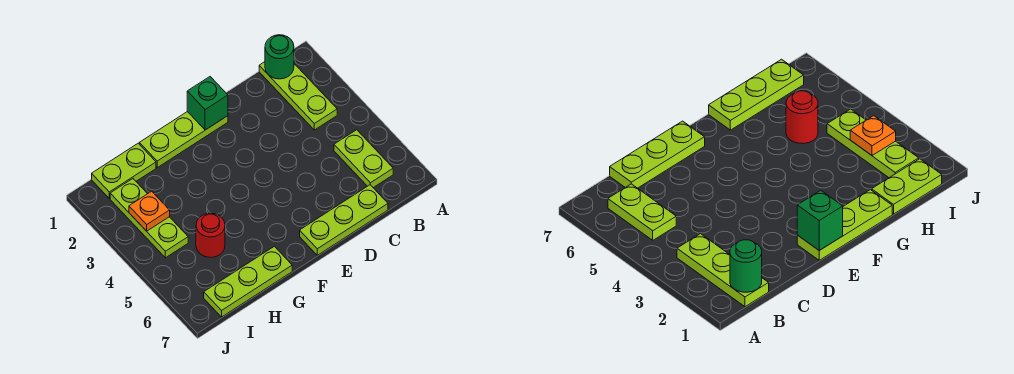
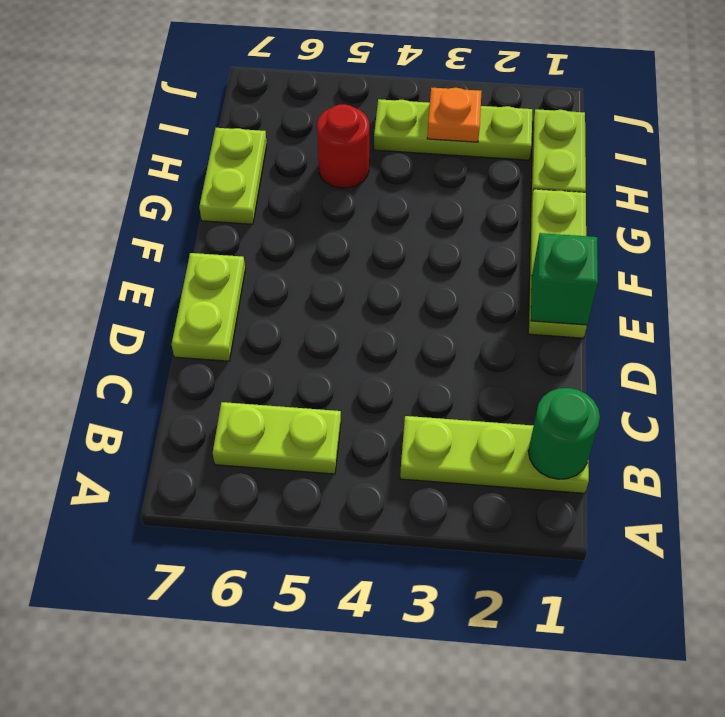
lime plate C7:E7 level 1 -> lime plate D7:E7 level 1
lime plate G7:I7 level 1 -> lime plate G7:H7 level 1

